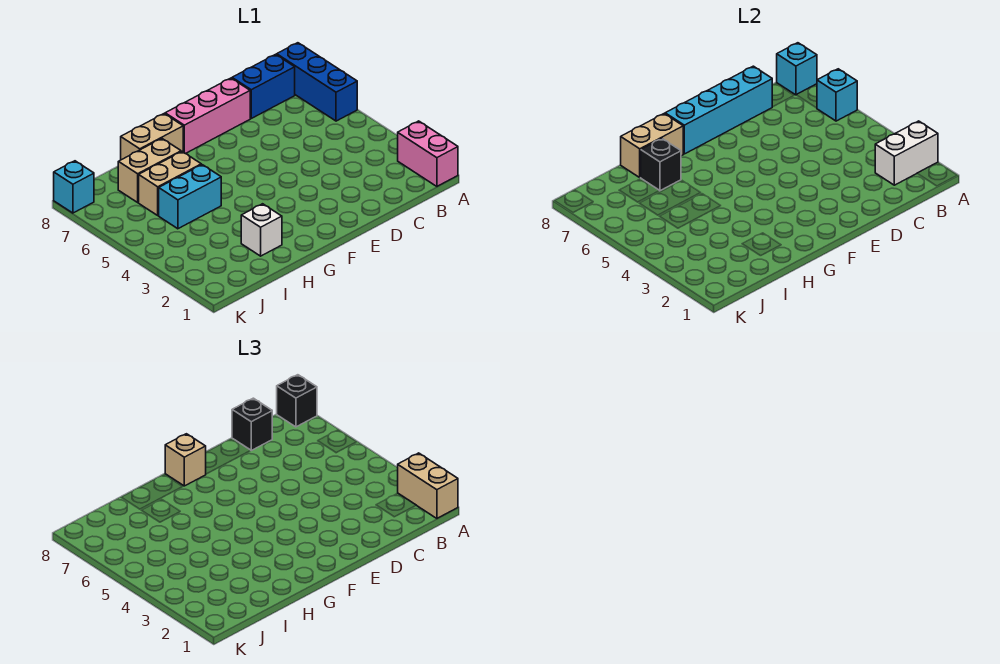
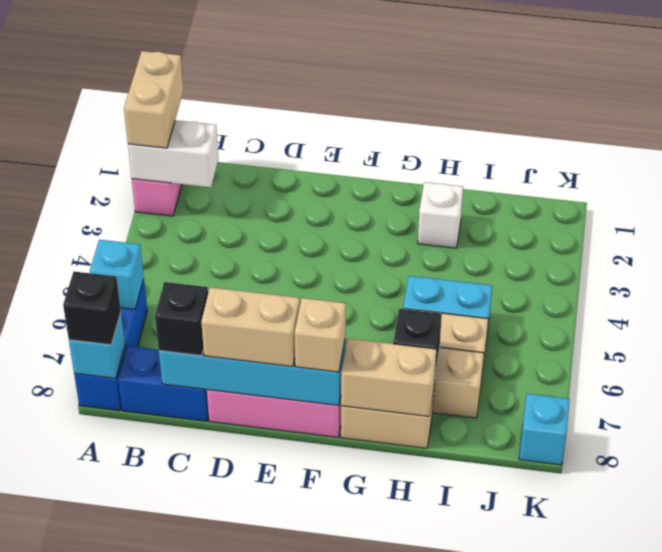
none -> tan brick D8:E8 level 3

